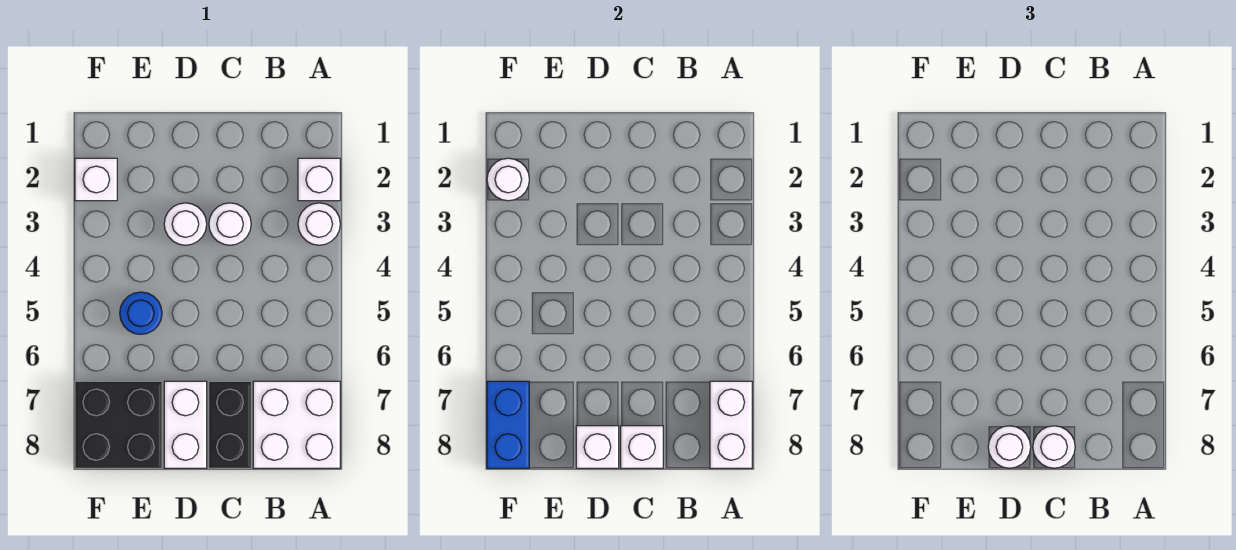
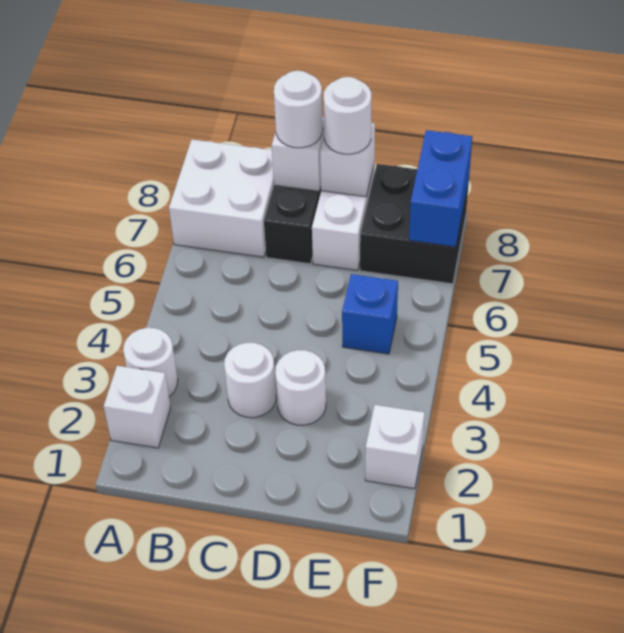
white brick A7:A8 level 2 -> none
blue round brick E5 level 1 -> blue brick E5 level 1
white round brick F2 level 2 -> none

